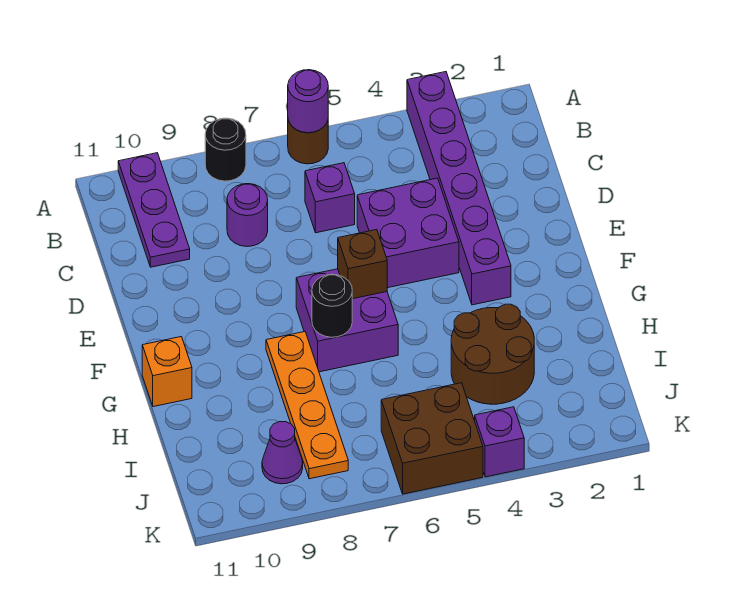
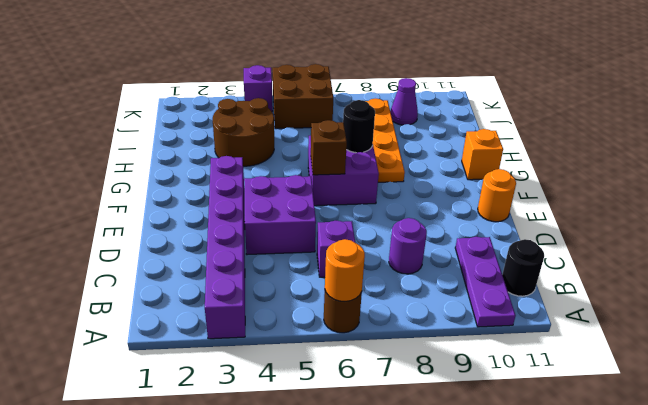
purple round brick A6 level 2 -> orange round brick A6 level 2
black round brick A8 level 1 -> black round brick B11 level 1
none -> orange round brick E11 level 1

